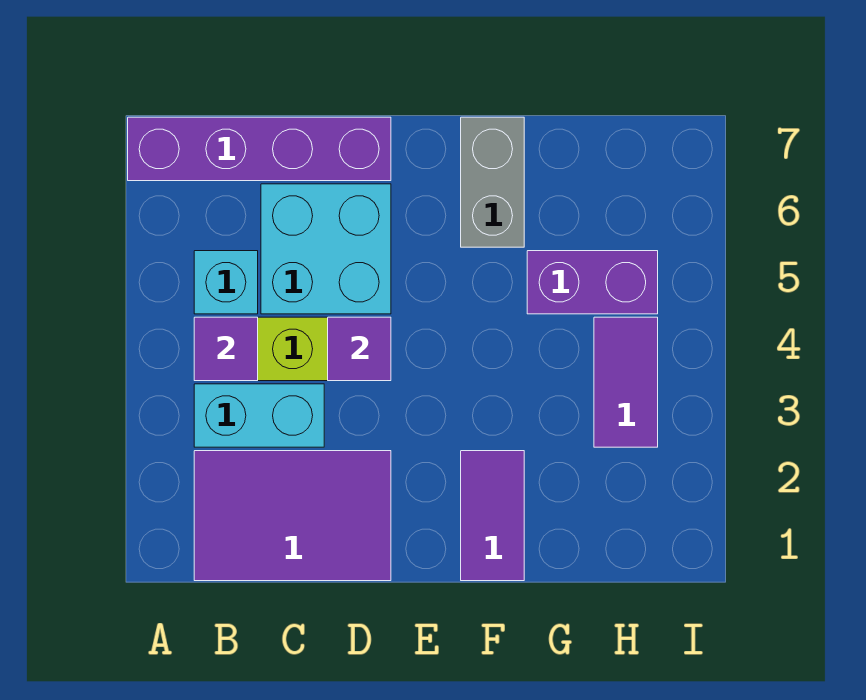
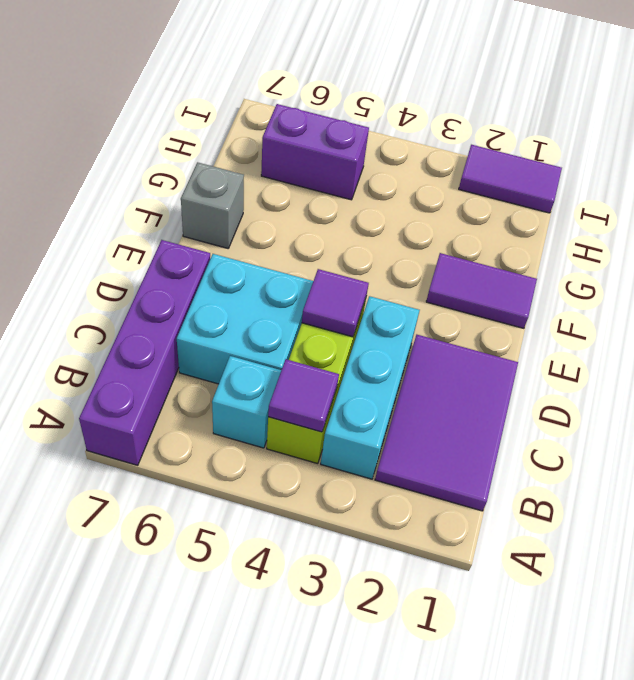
cyan brick B3:C3 level 1 -> cyan brick B3:D3 level 1
grey brick F6:F7 level 1 -> grey brick F7 level 1
purple brick G5:H5 level 1 -> purple brick H5:H6 level 1
purple tile H3:H4 level 1 -> purple tile I1:I2 level 1

